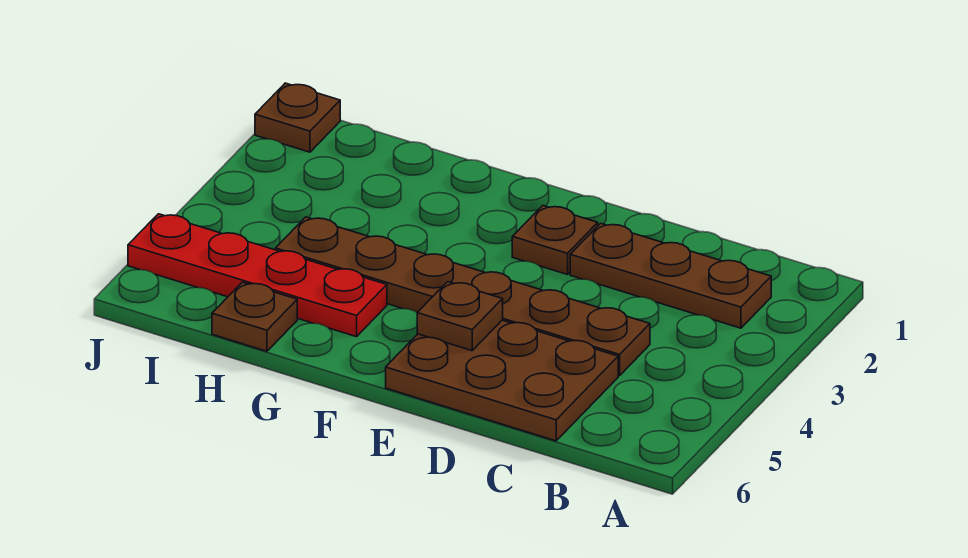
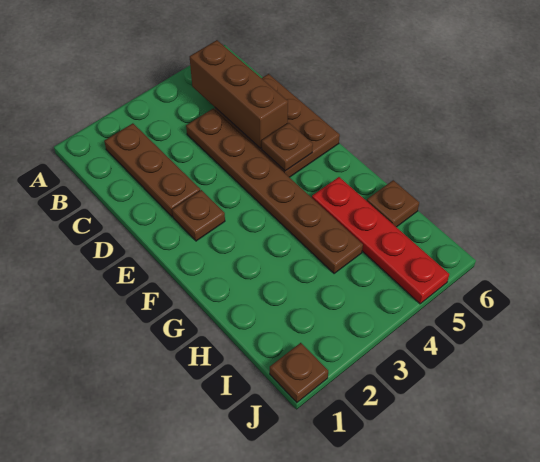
none -> brown brick B5:D5 level 2

